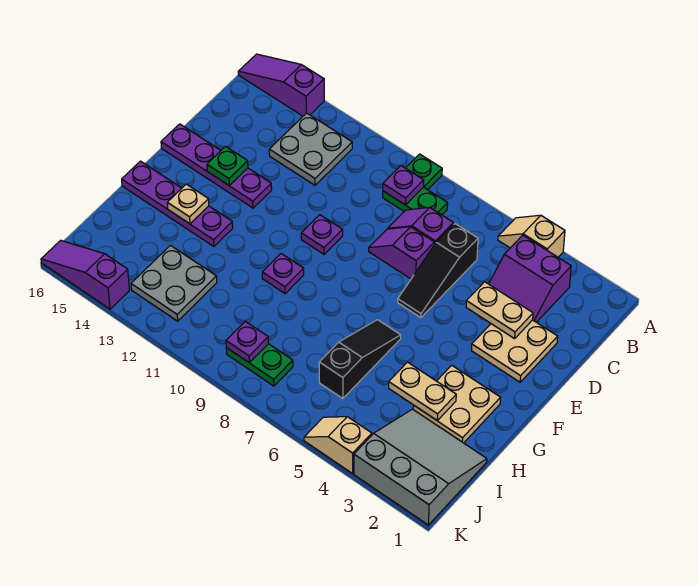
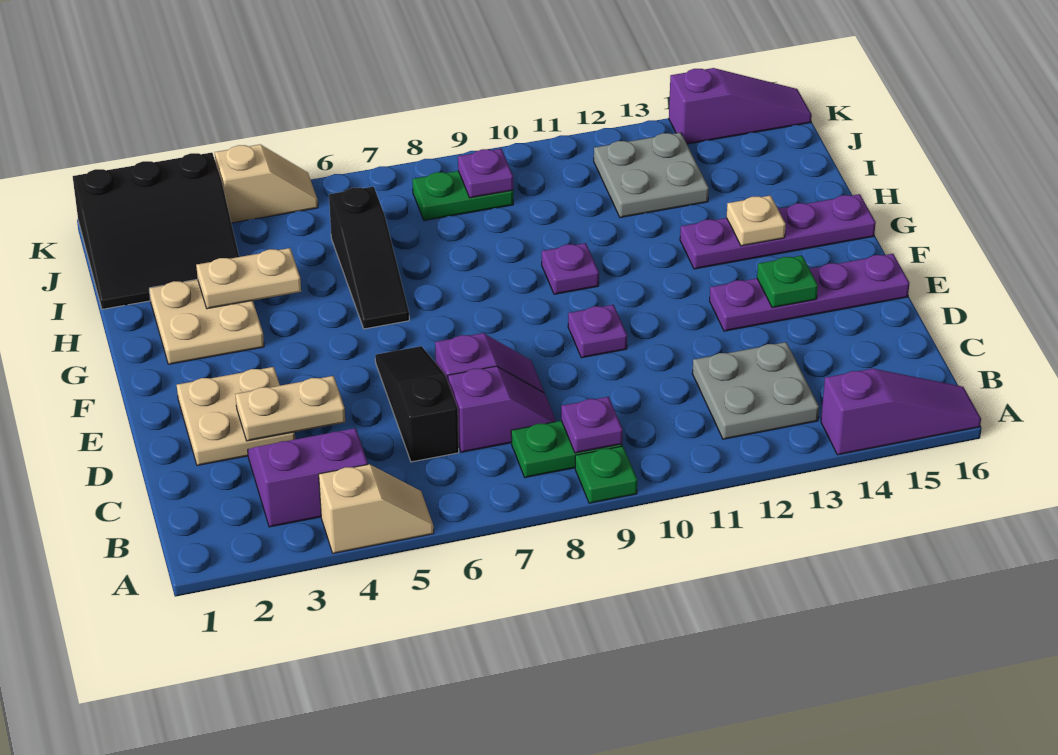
grey slope I1:K3 level 1 top K -> black slope I1:K3 level 1 top K

